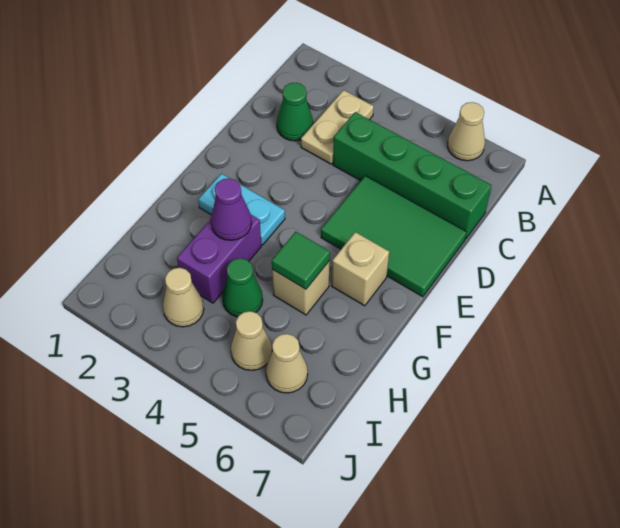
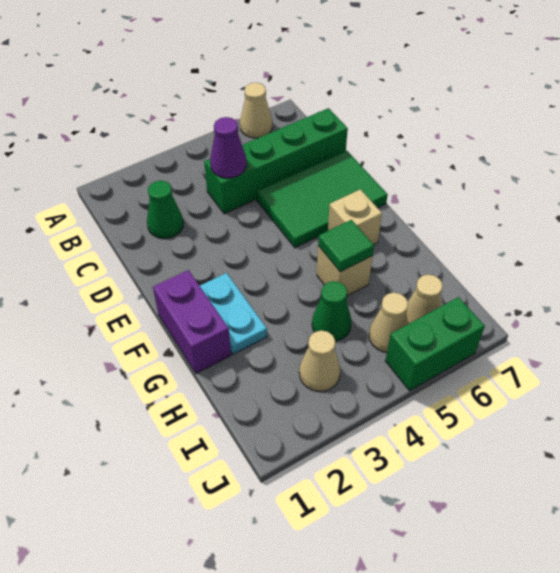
tan plate B3:C3 level 1 -> none
cyan plate F2:F3 level 1 -> cyan plate F2:G2 level 1
purple brick G3:H3 level 1 -> purple brick F1:G1 level 1
purple cone G3 level 2 -> purple cone C4 level 2
none -> green brick J5:J6 level 1

